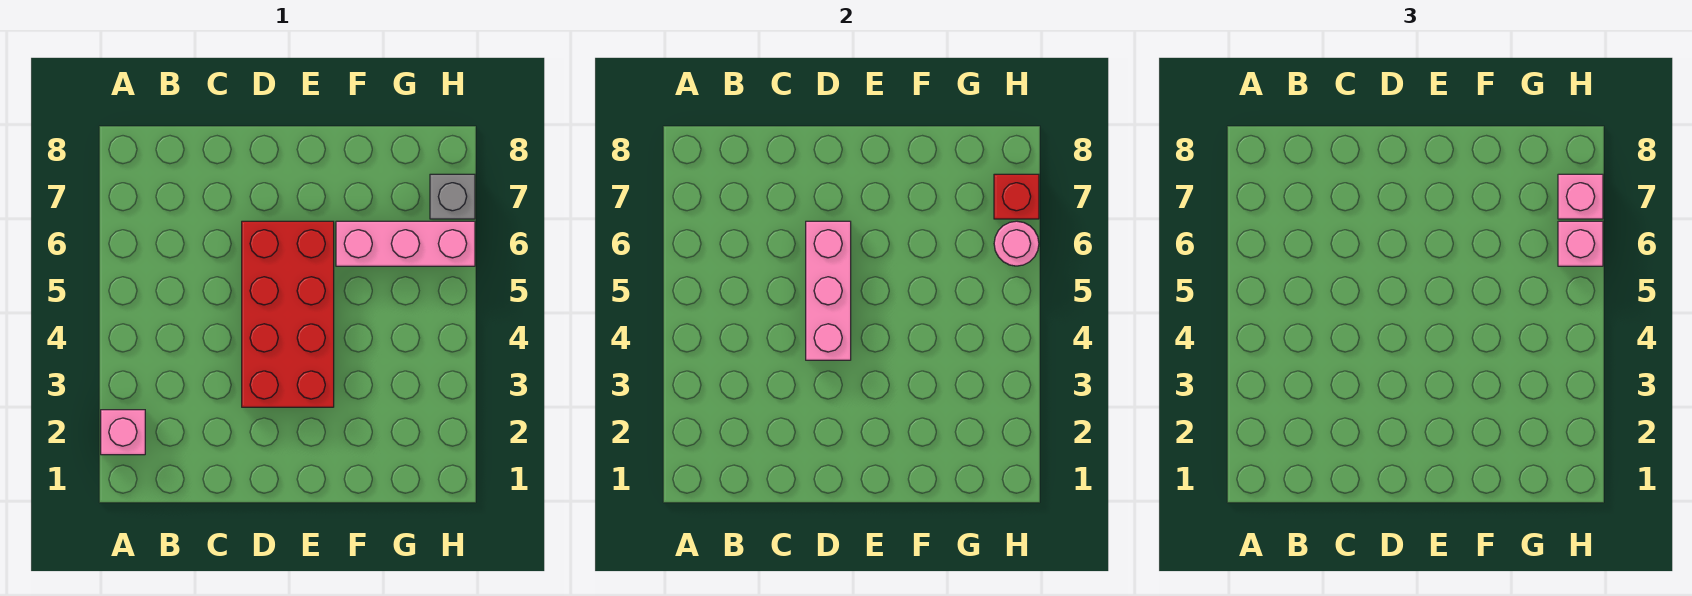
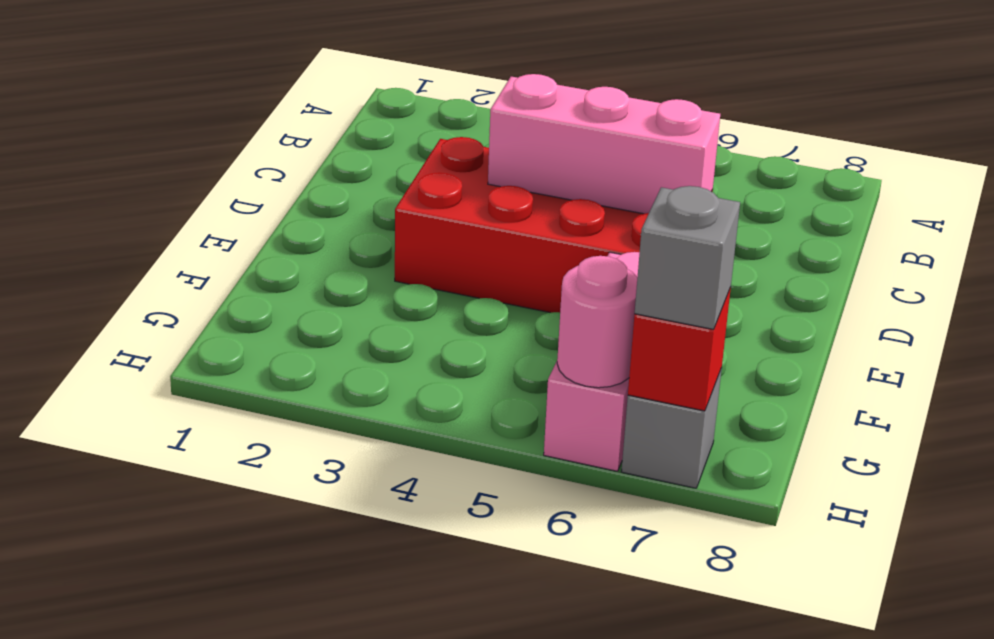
pink brick A2 level 1 -> none
pink brick H6 level 3 -> none
pink brick H7 level 3 -> grey brick H7 level 3

